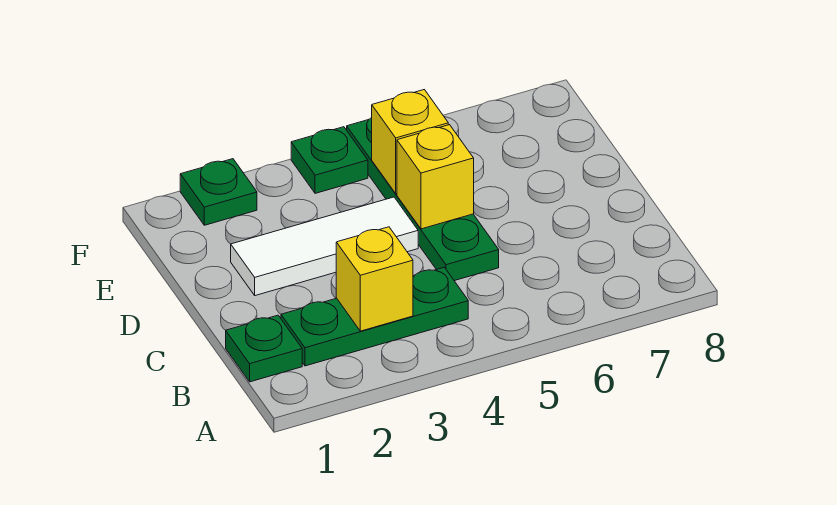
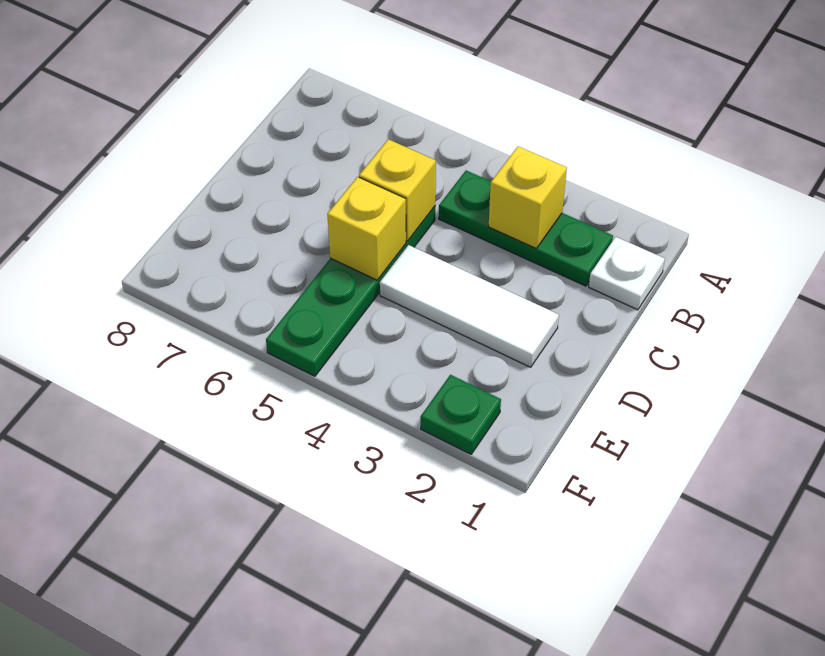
green plate B1 level 1 -> white plate B1 level 1
yellow brick E5 level 2 -> yellow brick C5 level 2
green plate F4 level 1 -> none

